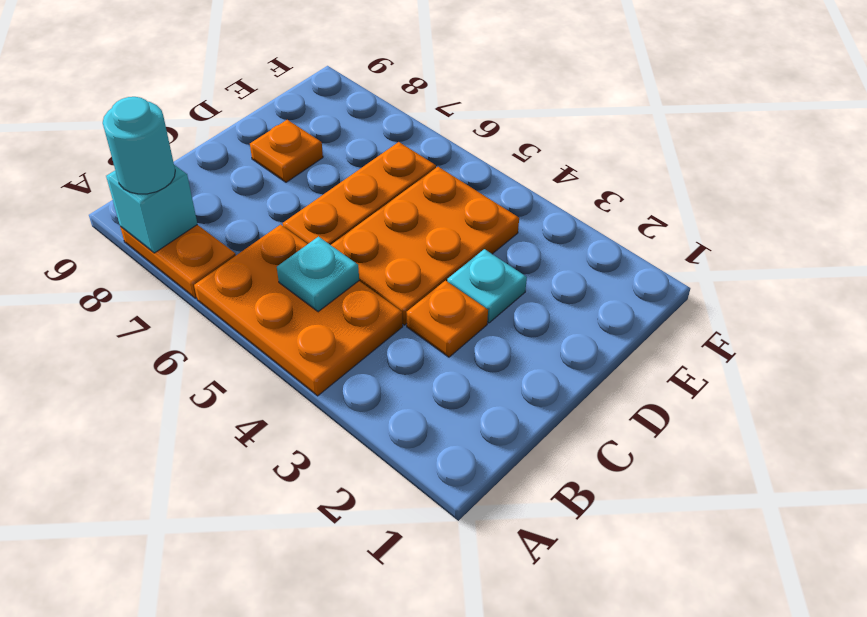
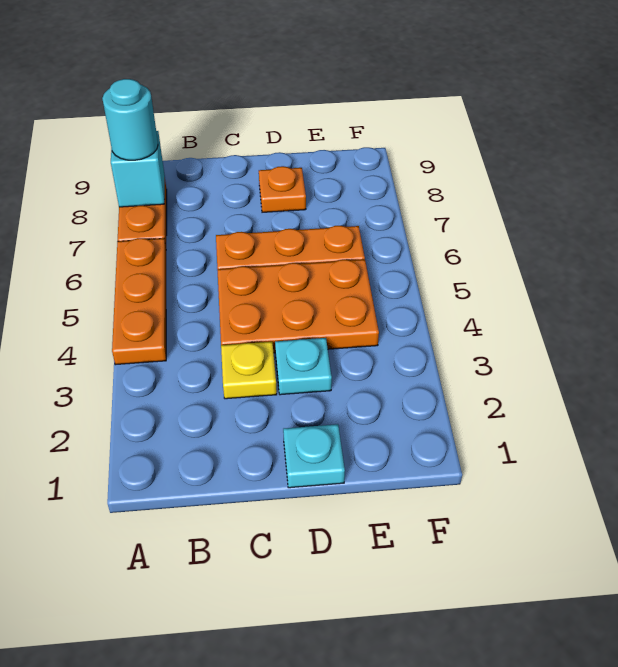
orange plate A4:B6 level 1 -> orange plate A4:A6 level 1
cyan plate B5 level 2 -> cyan plate D1 level 1
orange plate C3 level 1 -> yellow plate C3 level 1

